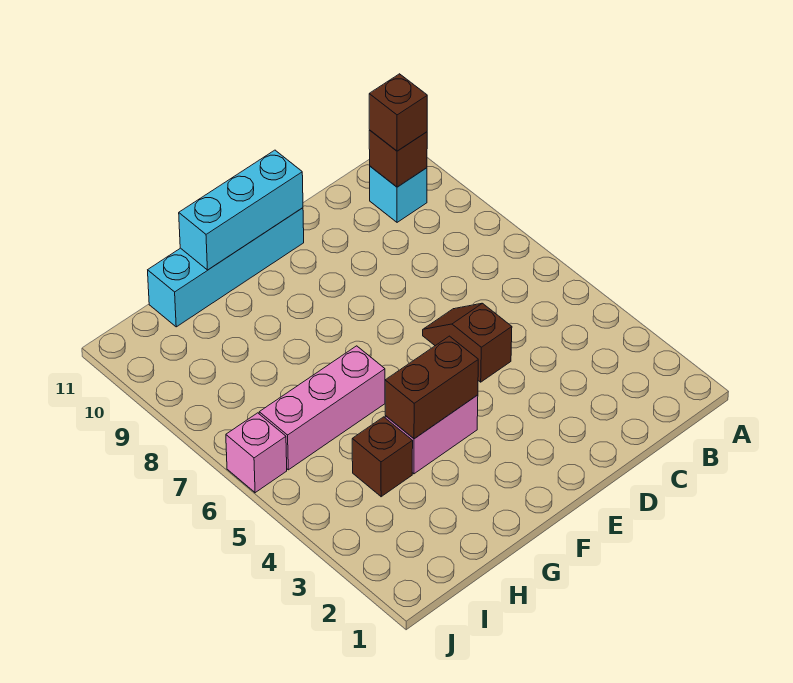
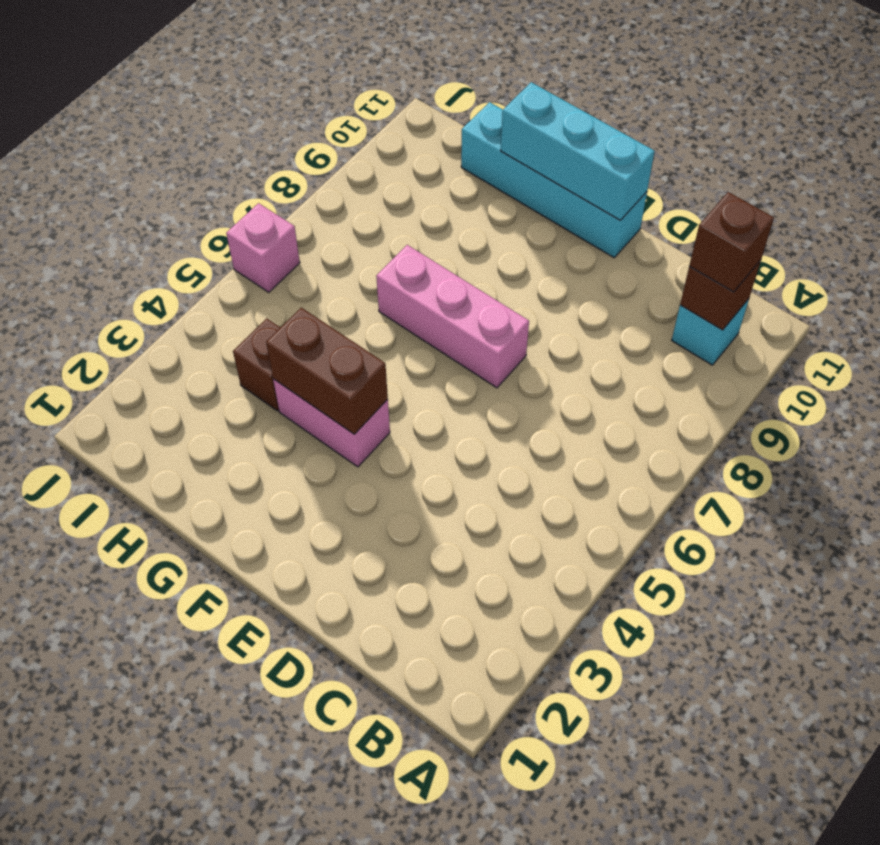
brown slope D5:D6 level 1 top 5 -> none
pink brick G6:I6 level 1 -> pink brick E7:G7 level 1

